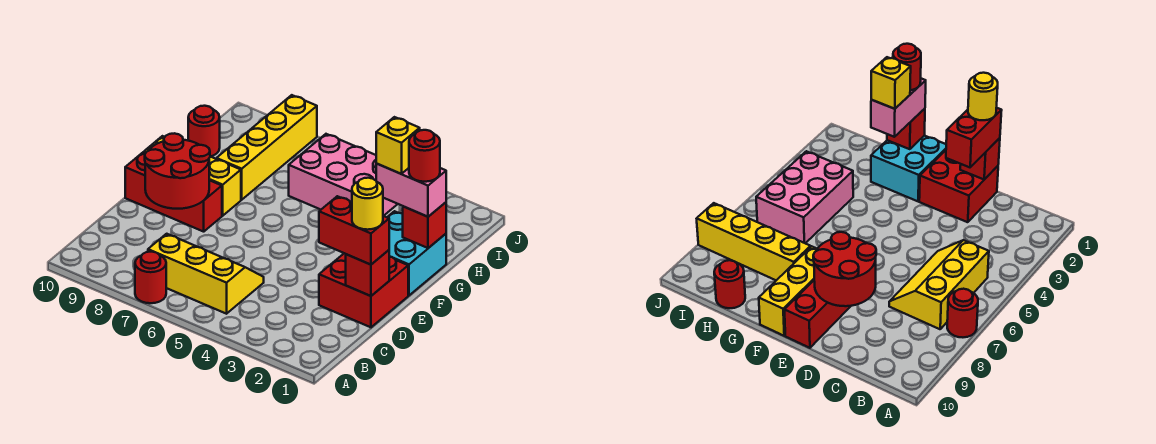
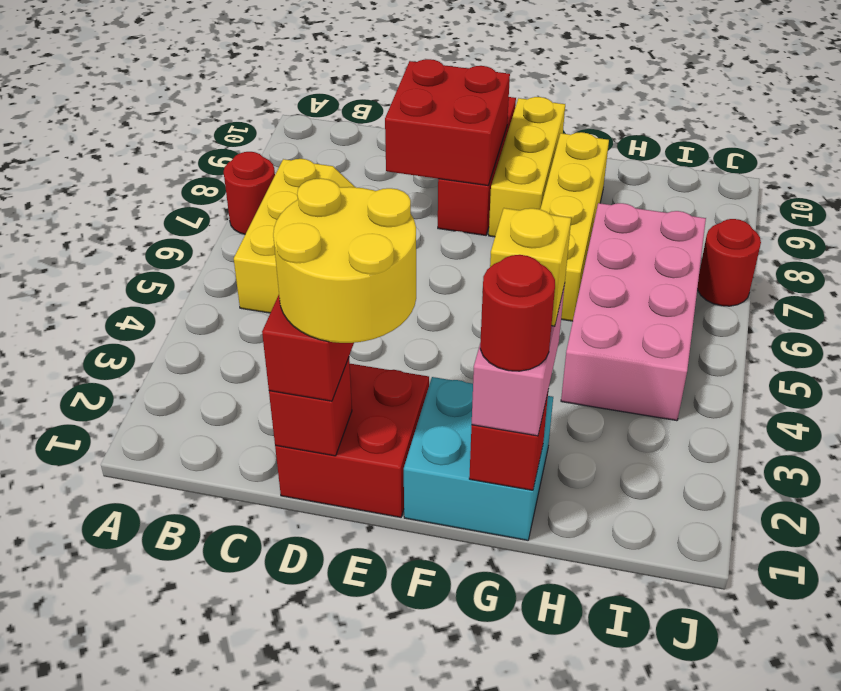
yellow round brick D1 level 4 -> yellow round brick D1:E2 level 4
red round brick D8:E9 level 2 -> red brick D8:E9 level 2
yellow brick G8:J8 level 1 -> yellow brick G6:G9 level 1
pink brick H4:I6 level 1 -> pink brick H4:I7 level 1
red round brick H10 level 1 -> red round brick J7 level 1

